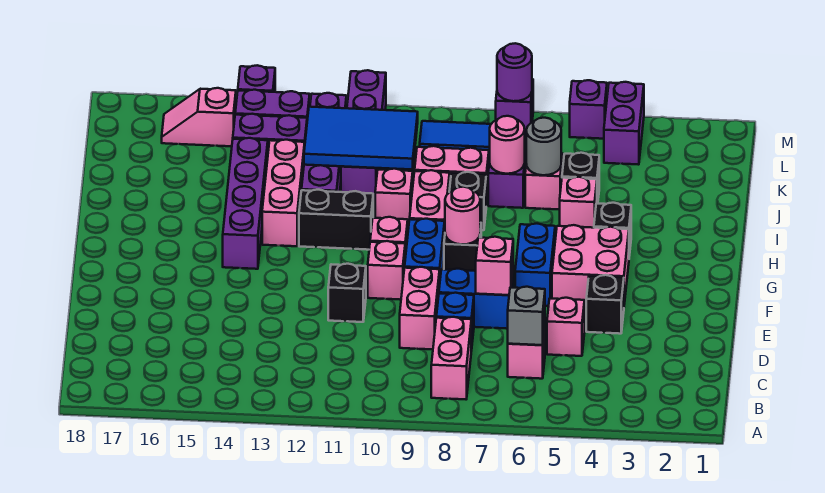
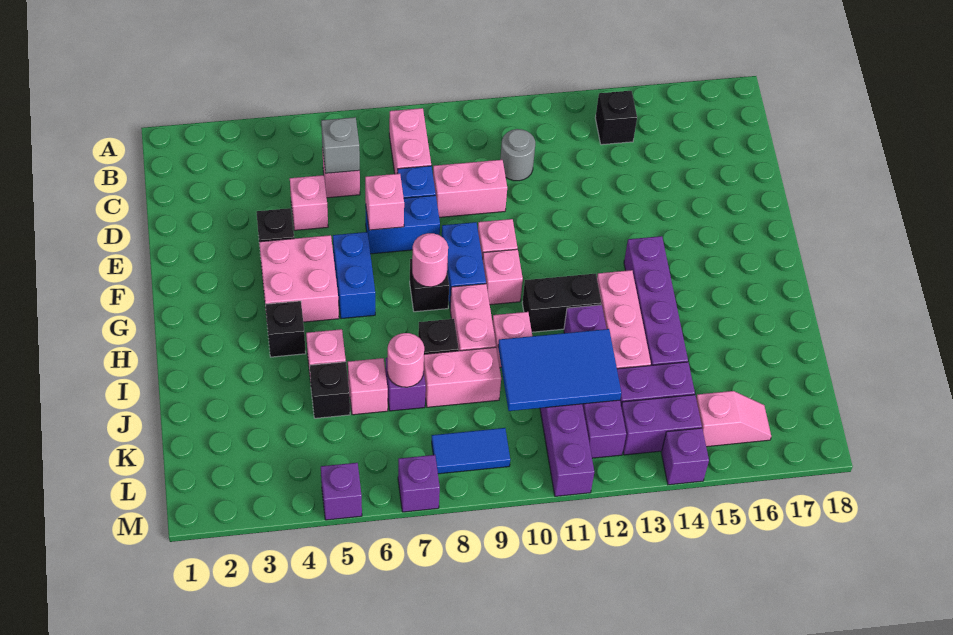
pink brick D9:E9 level 1 -> pink brick D9:D10 level 1
black brick E11 level 1 -> black brick B14 level 1
grey round brick J6 level 2 -> grey round brick C11 level 1
purple brick L4:M4 level 1 -> none
purple round brick M7 level 2 -> none

